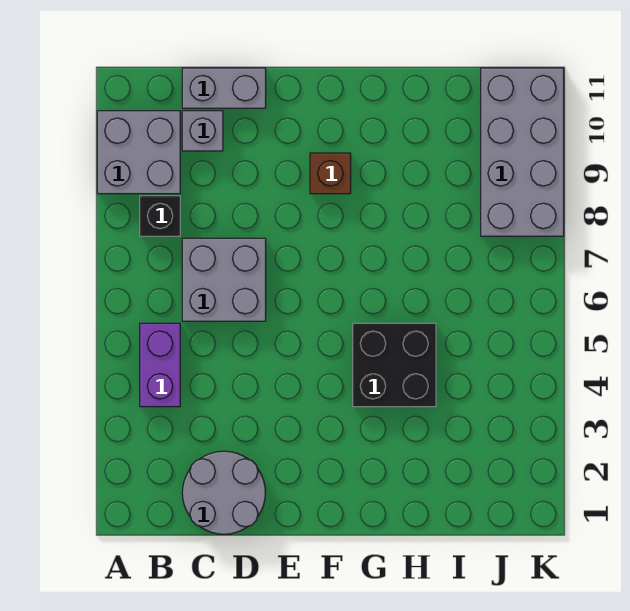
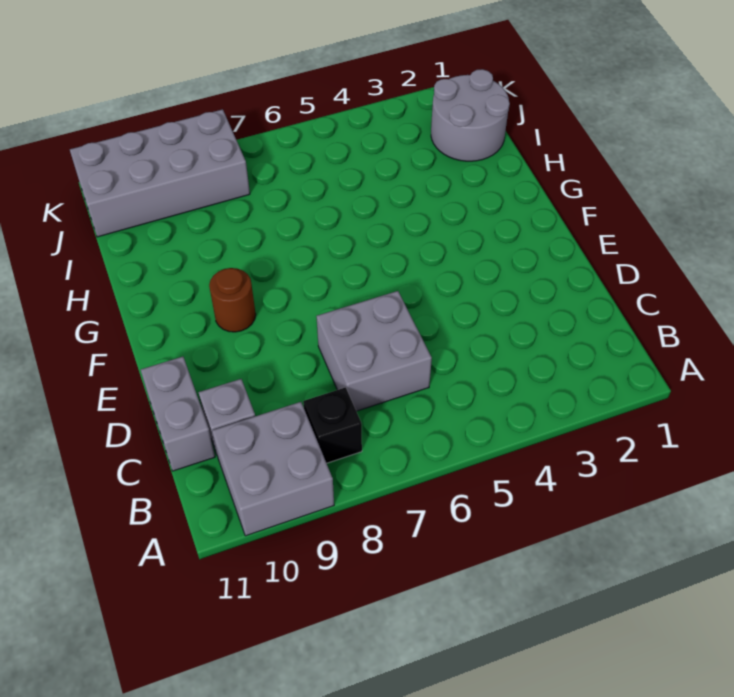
purple brick B4:B5 level 1 -> none
grey round brick C1:D2 level 1 -> grey round brick I1:J2 level 1
brown brick F9 level 1 -> brown round brick F9 level 1
black brick G4:H5 level 1 -> none

